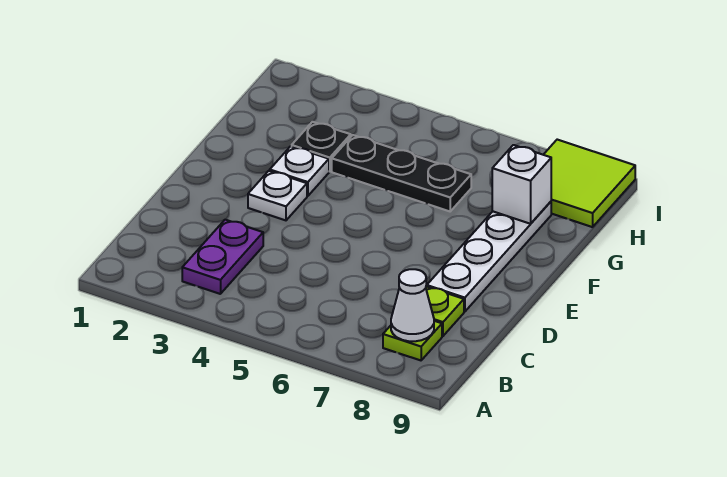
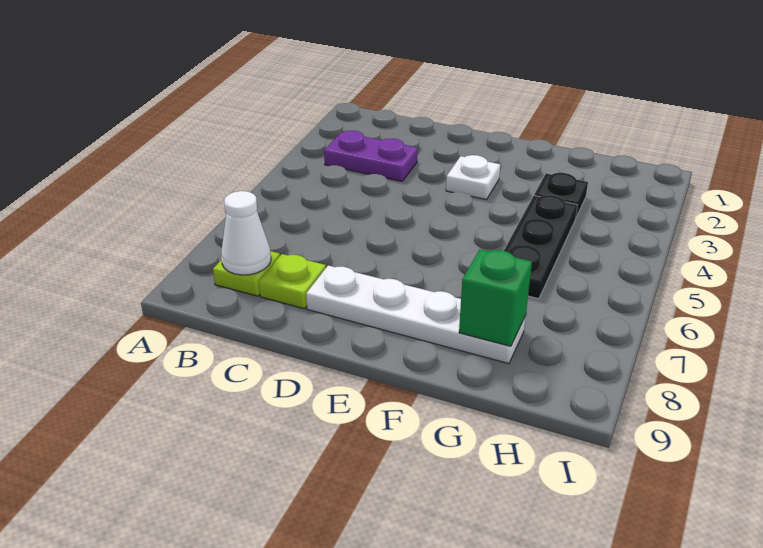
white plate F3 level 1 -> none
white brick G8 level 2 -> green brick G8 level 2
lime tile H8:I9 level 1 -> none

